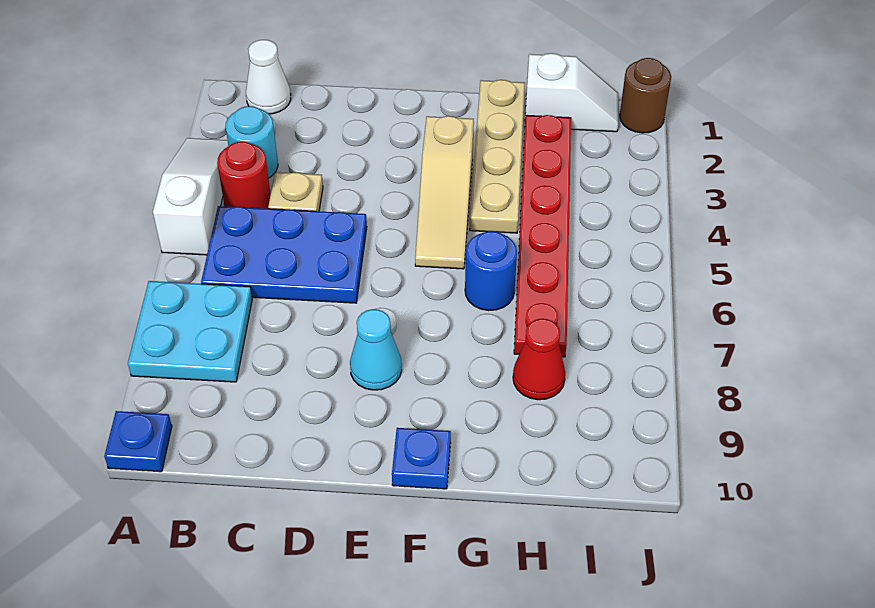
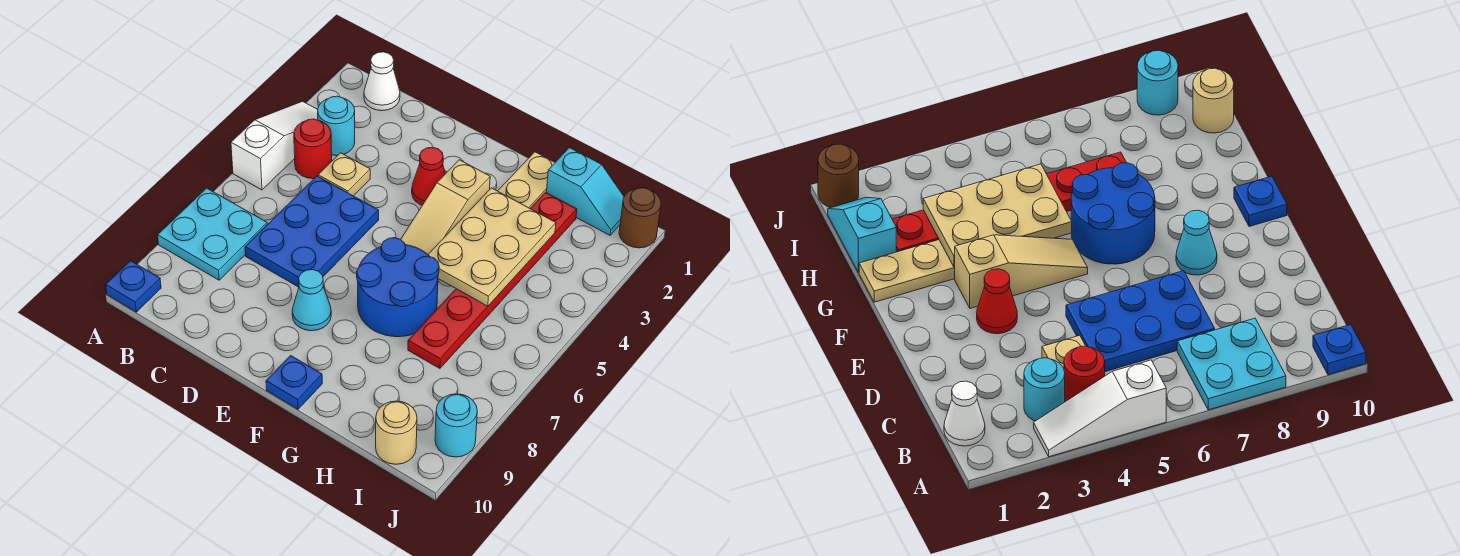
blue plate B5:D6 level 1 -> blue plate C5:D7 level 1
none -> tan plate G3:H5 level 2
blue round brick G6 level 1 -> blue round brick F6:G7 level 1
white slope H1:I1 level 1 top H -> cyan slope H1:I1 level 1 top H
red cone H8 level 1 -> red cone E3 level 1
none -> tan round brick I10 level 1
none -> cyan round brick J9 level 1

